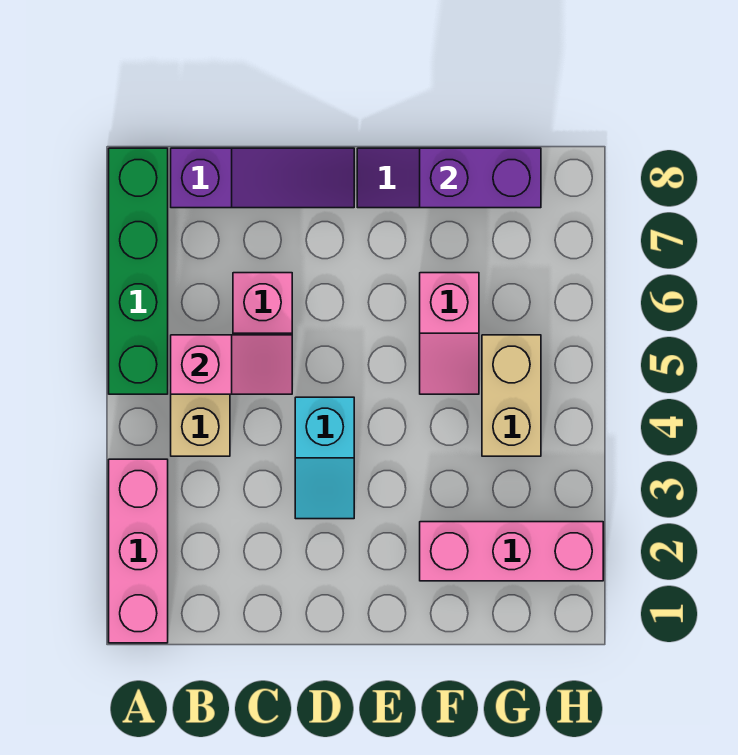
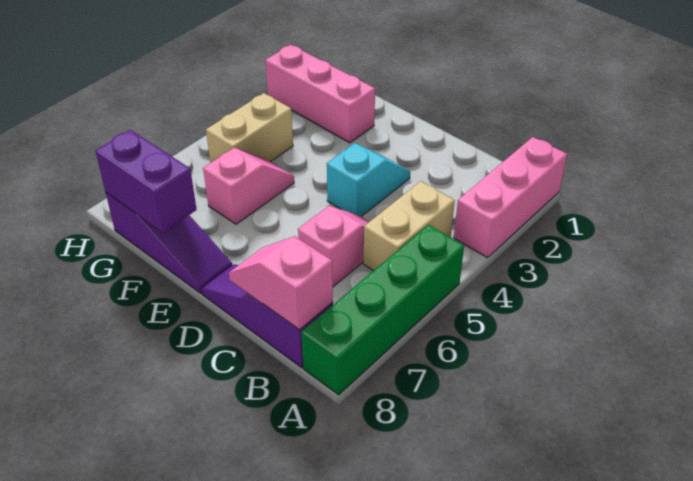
pink slope B5:C5 level 2 top B -> pink slope B8:C8 level 2 top B

